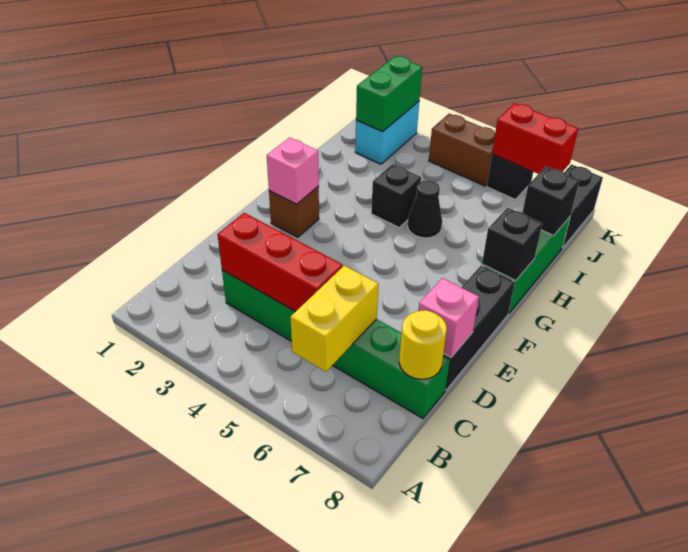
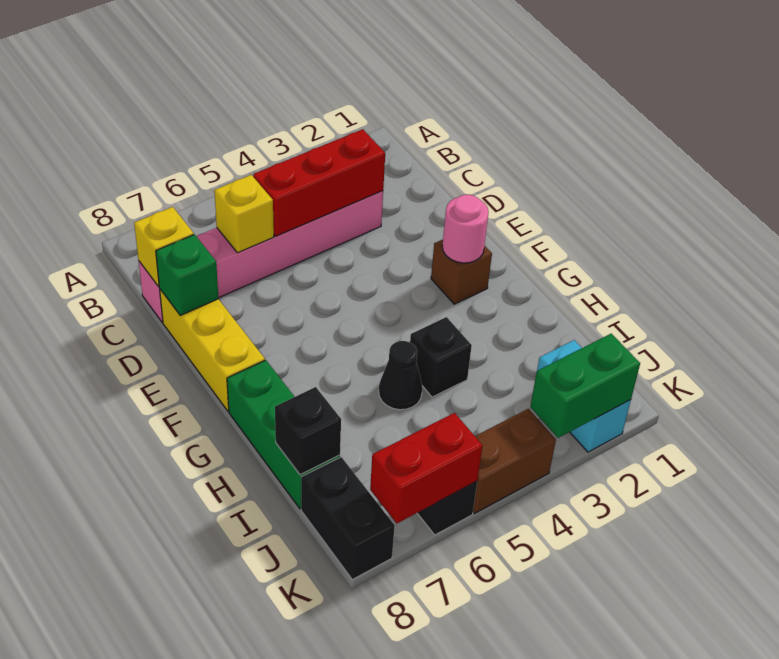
yellow brick B6:C6 level 2 -> yellow brick C6 level 2
green brick C3:C8 level 1 -> pink brick C3:C8 level 1
yellow round brick C8 level 2 -> yellow brick C8 level 2
black brick D8:F8 level 1 -> yellow brick D8:F8 level 1
pink brick D8 level 2 -> green brick D8 level 2
pink brick F2 level 2 -> pink round brick F2 level 2
black brick G8 level 2 -> none
green brick J2:K2 level 2 -> green brick K2:K3 level 2

